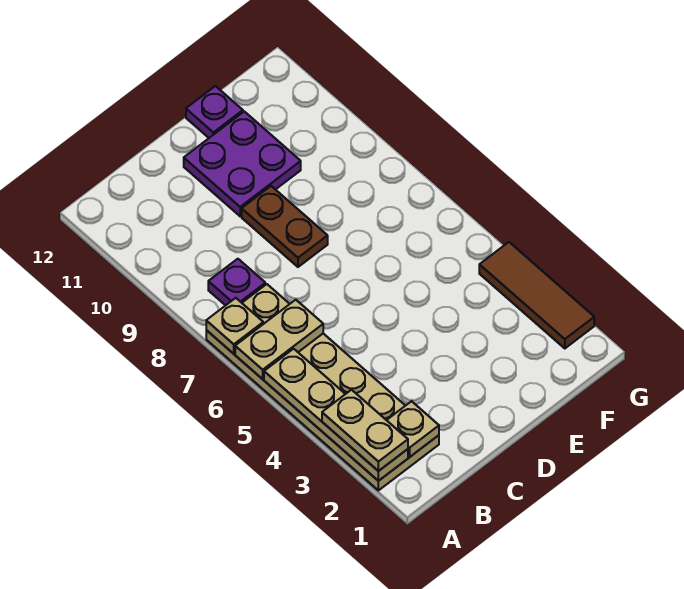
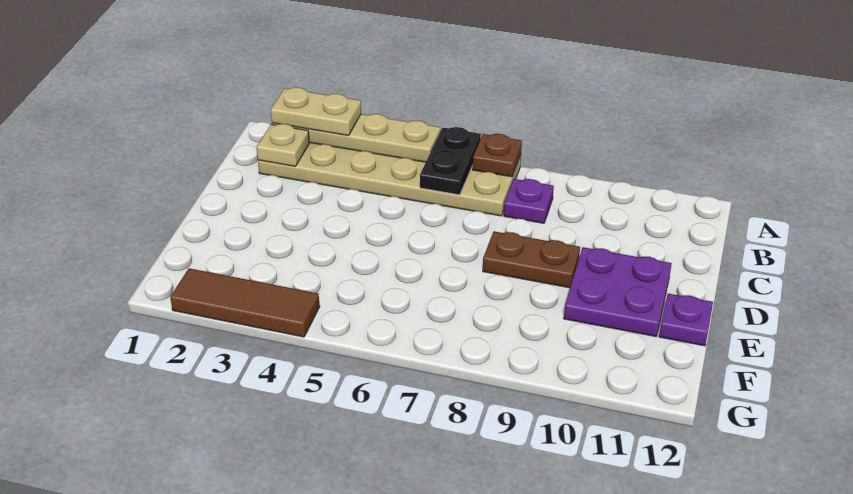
tan plate A6:B6 level 2 -> black plate A6:B6 level 2
tan plate A7 level 2 -> brown plate A7 level 2

